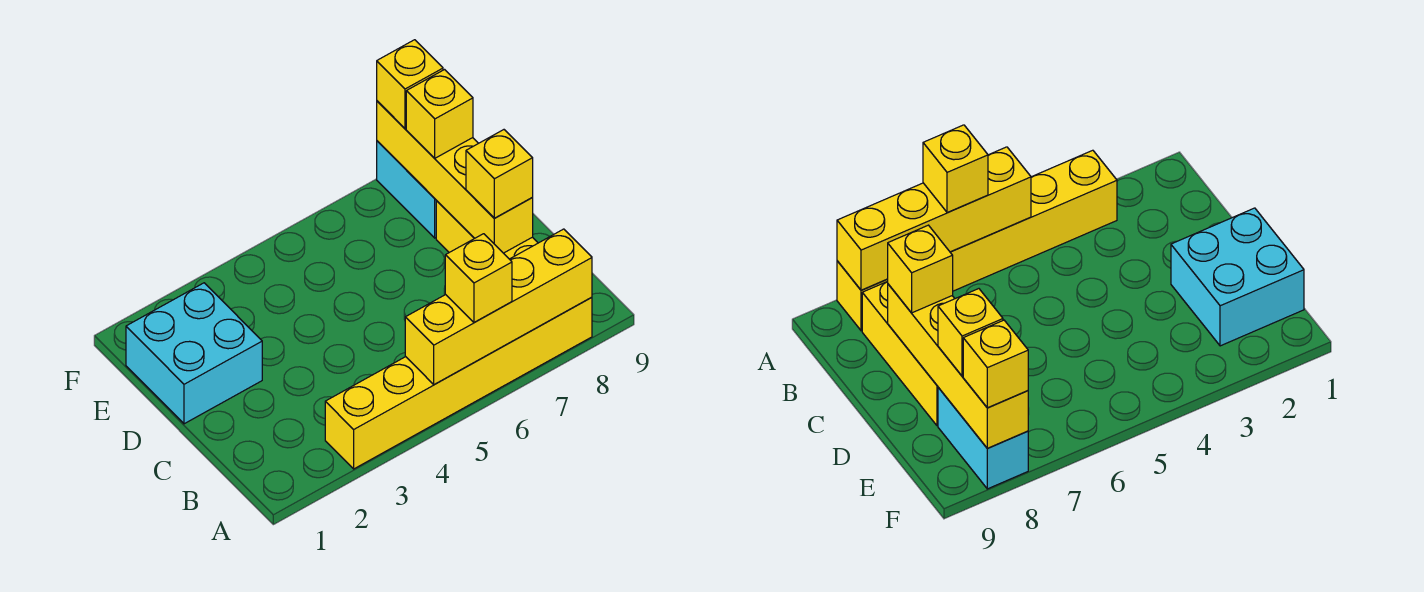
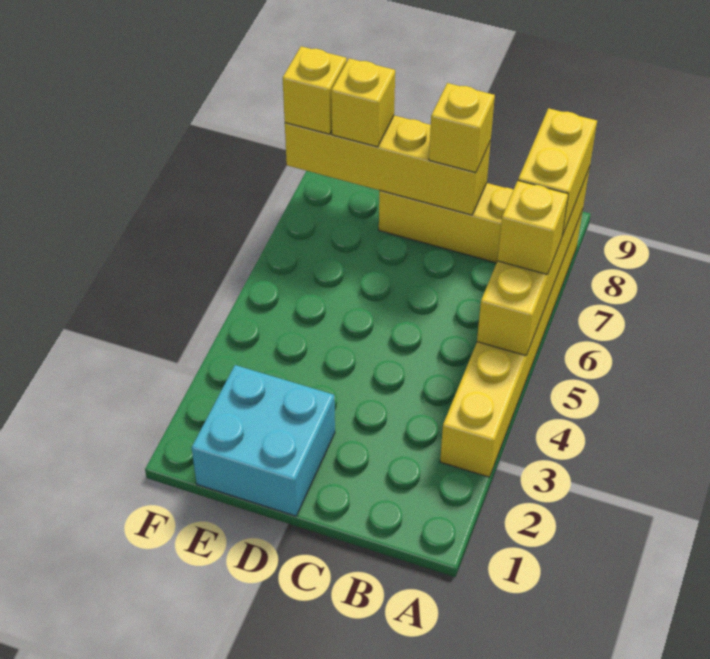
none -> yellow brick A7:A8 level 3
cyan brick E8:F8 level 1 -> none

